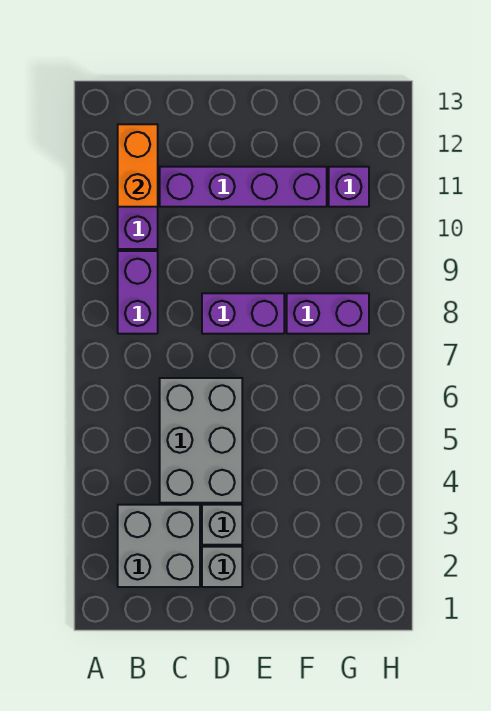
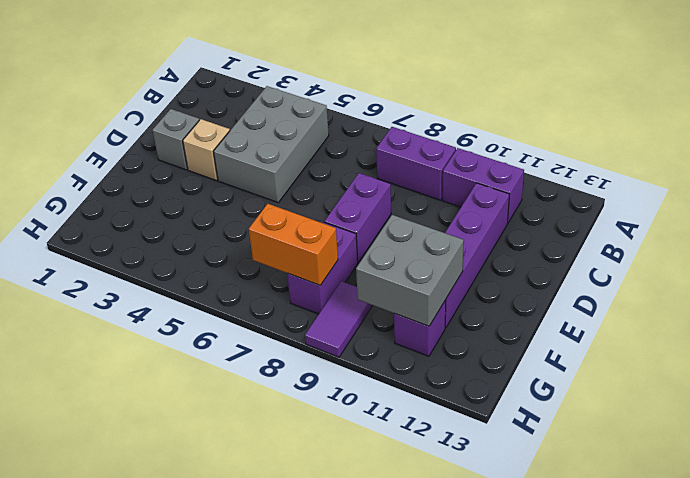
grey brick B2:C3 level 1 -> grey brick F10:G11 level 2
orange brick B11:B12 level 2 -> orange brick G7:G8 level 2
grey brick C4:D6 level 1 -> grey brick B4:D5 level 1
grey brick D3 level 1 -> tan brick D3 level 1
none -> purple tile G9:H9 level 1

